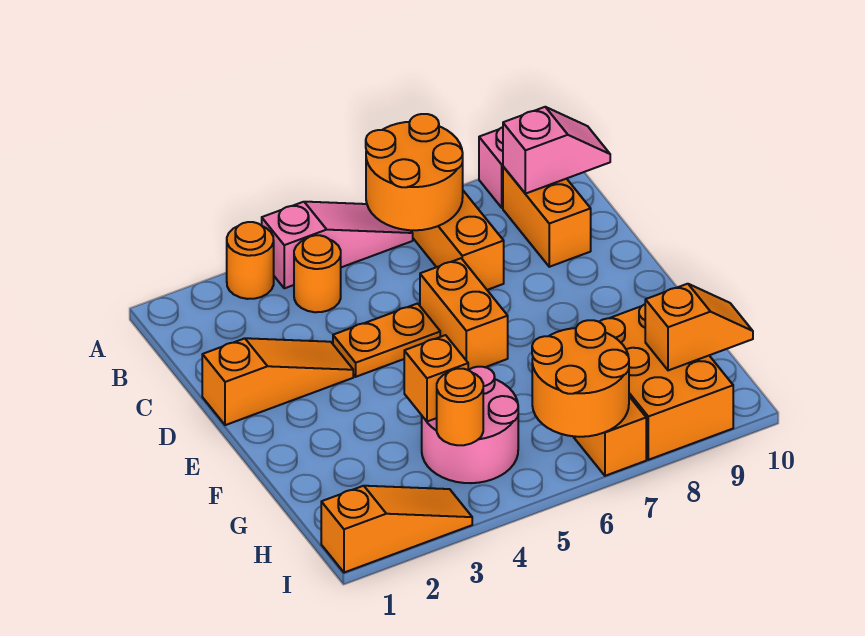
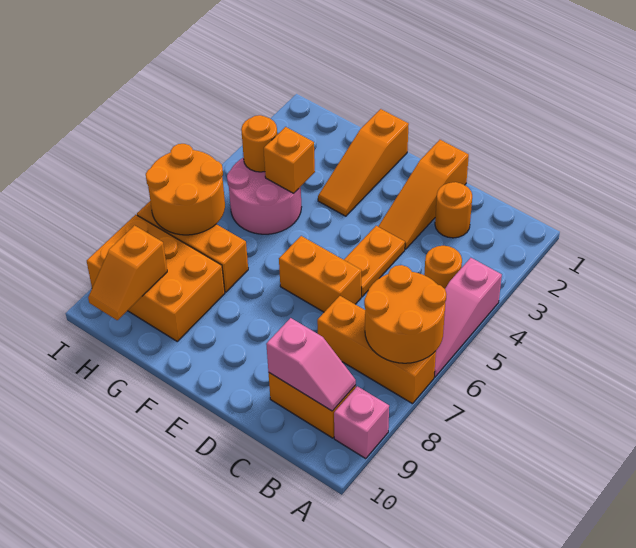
orange round brick A3 level 1 -> orange round brick C2 level 1
pink slope B9:B10 level 2 top 9 -> pink slope B9:C9 level 2 top C
orange slope I1:I3 level 1 top 1 -> orange slope F1:F3 level 1 top 1

